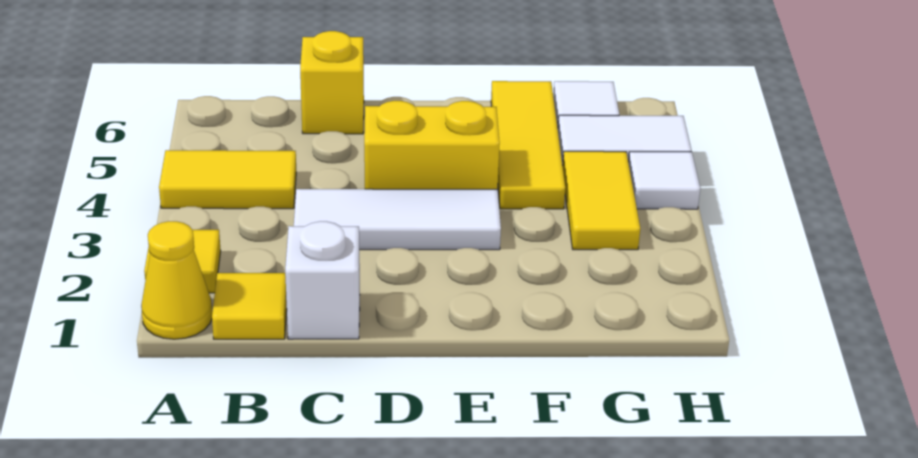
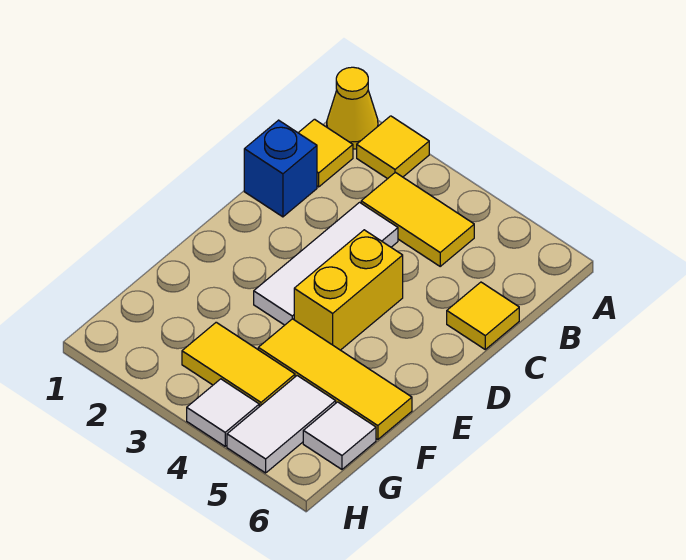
yellow tile A4:B4 level 1 -> yellow tile B3:B4 level 1
white brick C1 level 1 -> blue brick C1 level 1
yellow brick C6 level 1 -> yellow tile C6 level 1

